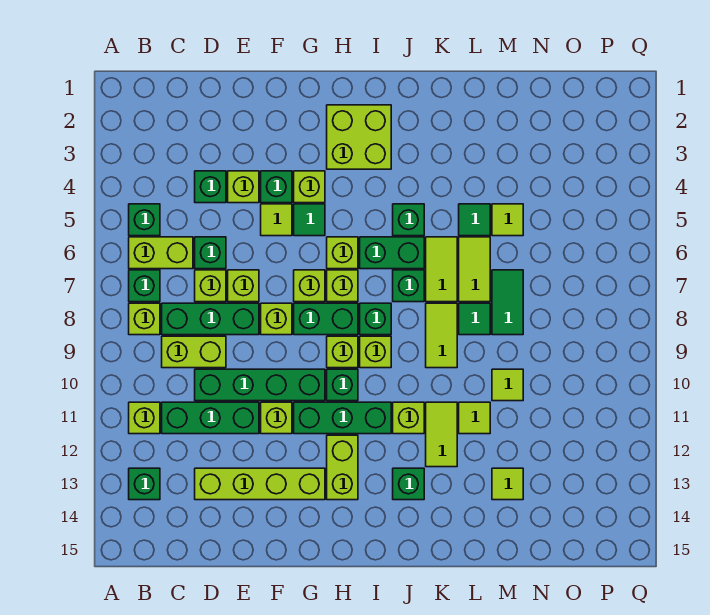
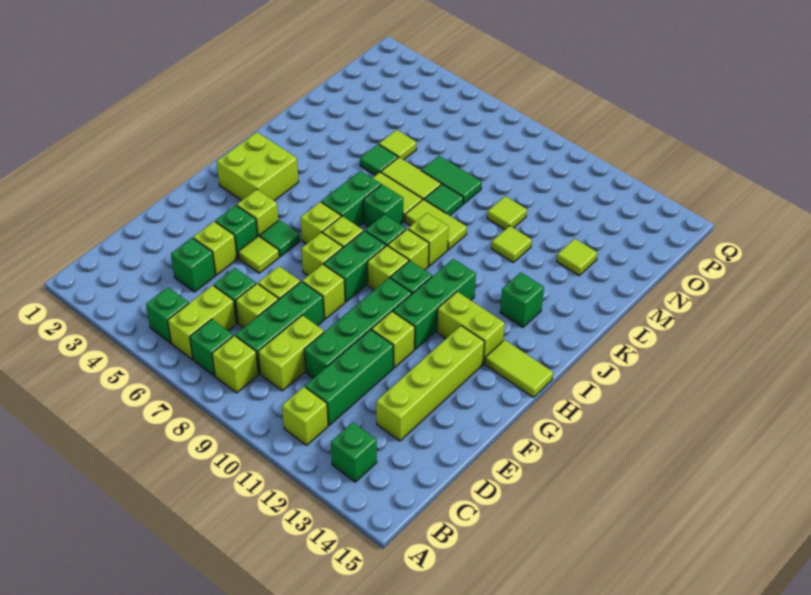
green brick J5 level 1 -> none
lime brick J11 level 1 -> lime brick J9 level 1
lime tile K11:K12 level 1 -> lime tile H14:H15 level 1

